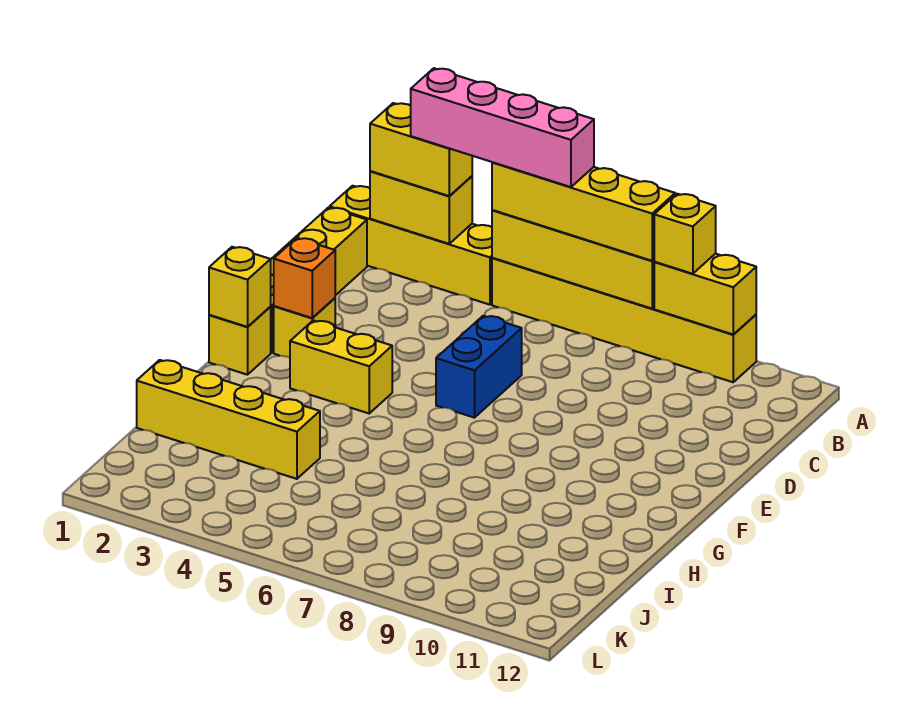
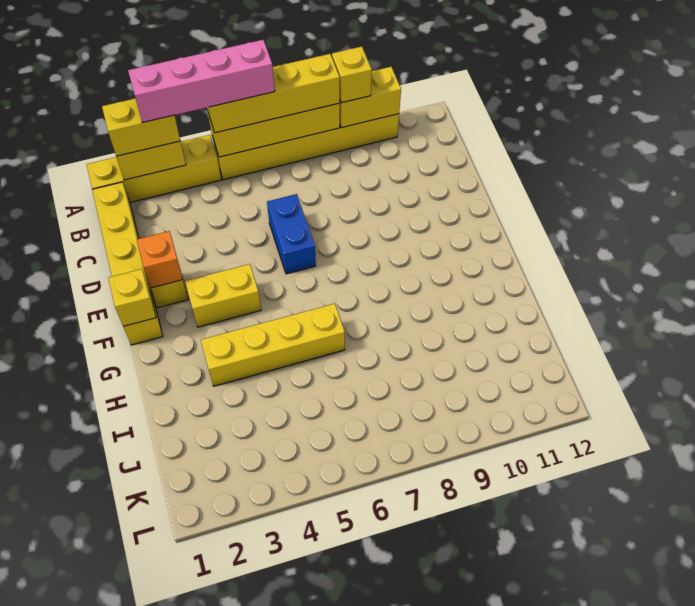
yellow brick I1:I4 level 1 -> yellow brick H3:H6 level 1

